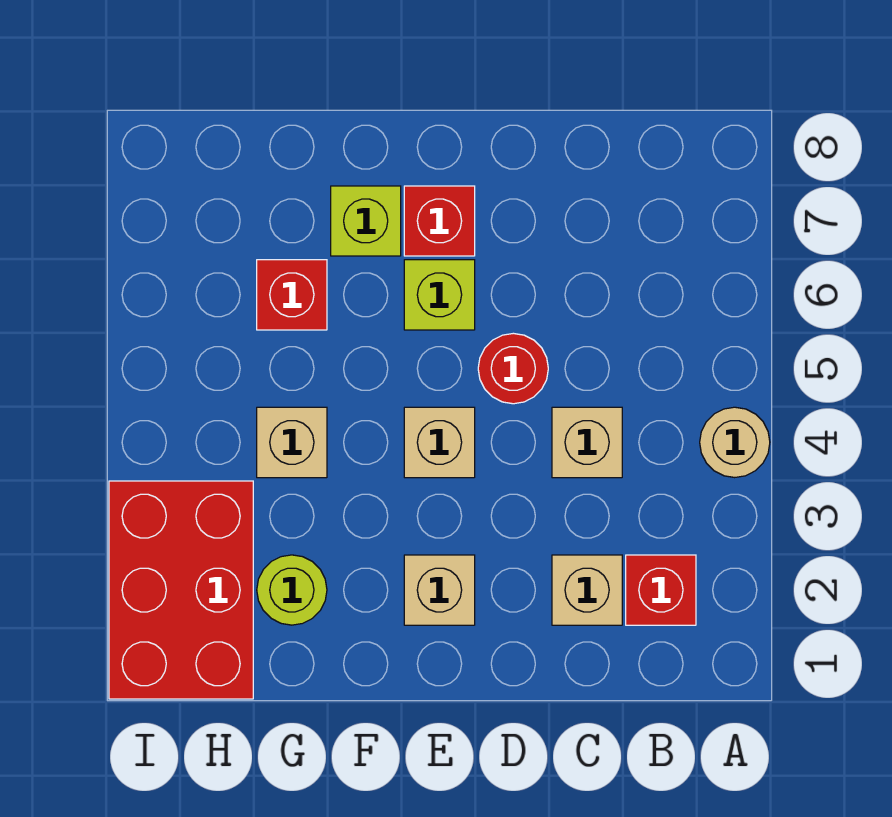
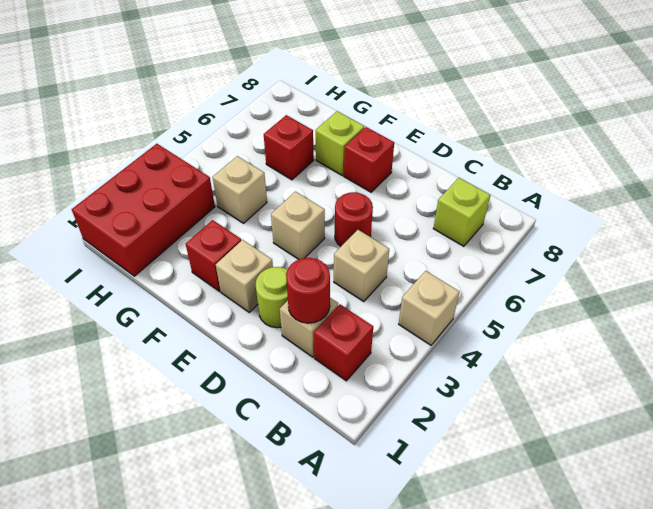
tan round brick A4 level 1 -> tan brick A4 level 1
none -> red round brick C2 level 2
lime brick E6 level 1 -> lime brick B7 level 1
none -> red brick F2 level 1
lime round brick G2 level 1 -> lime round brick D2 level 1

